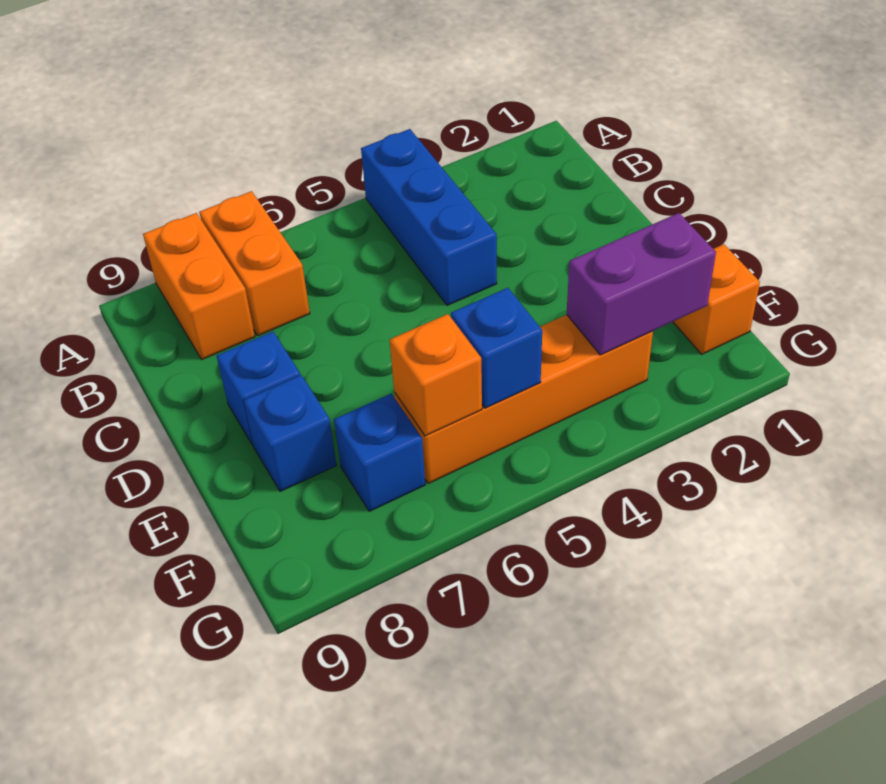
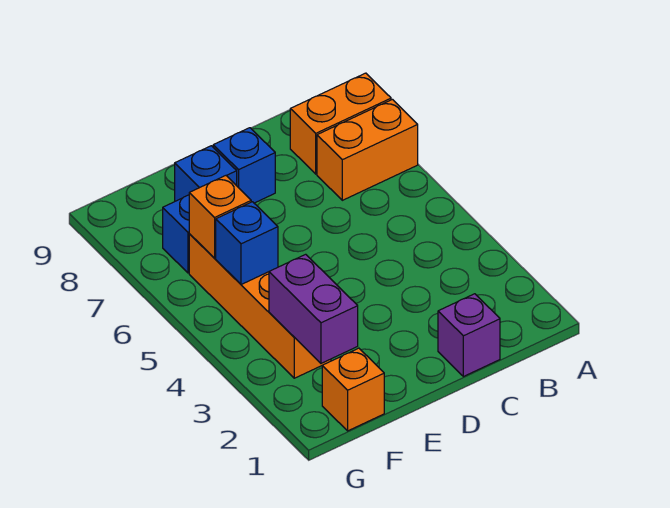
blue brick A4:C4 level 1 -> none
none -> purple brick C1 level 1

